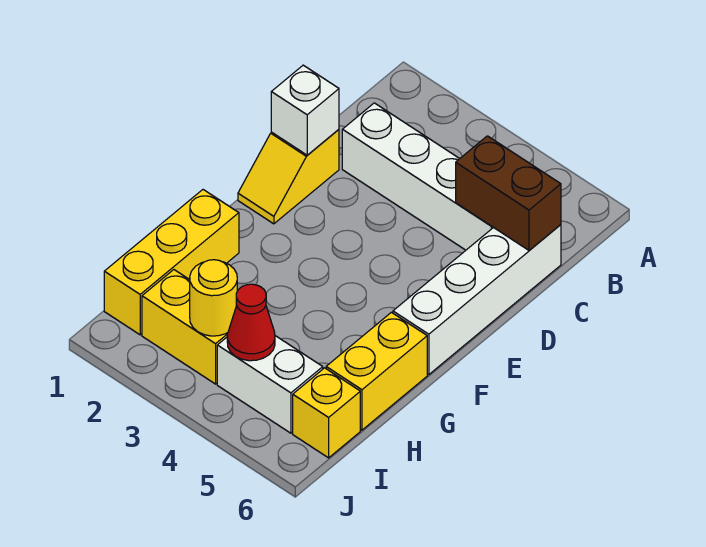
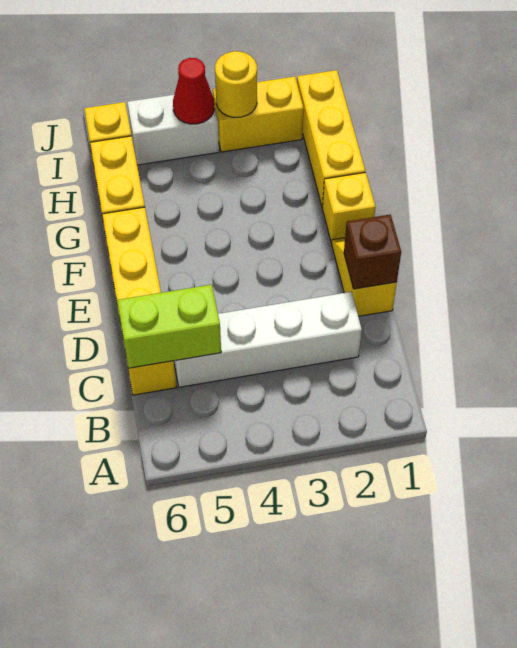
brown brick C5:C6 level 2 -> lime brick C5:C6 level 2
white brick C6:F6 level 1 -> yellow brick C6:F6 level 1
white brick D1 level 2 -> brown brick D1 level 2
none -> yellow brick F1 level 1

